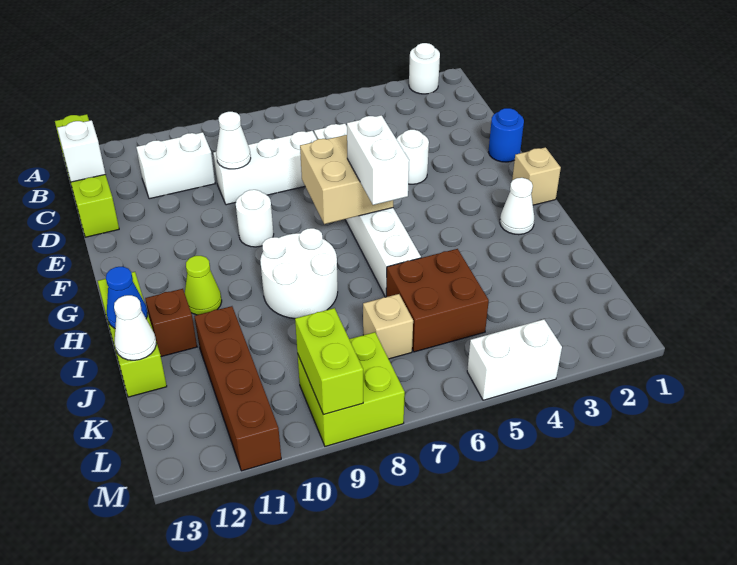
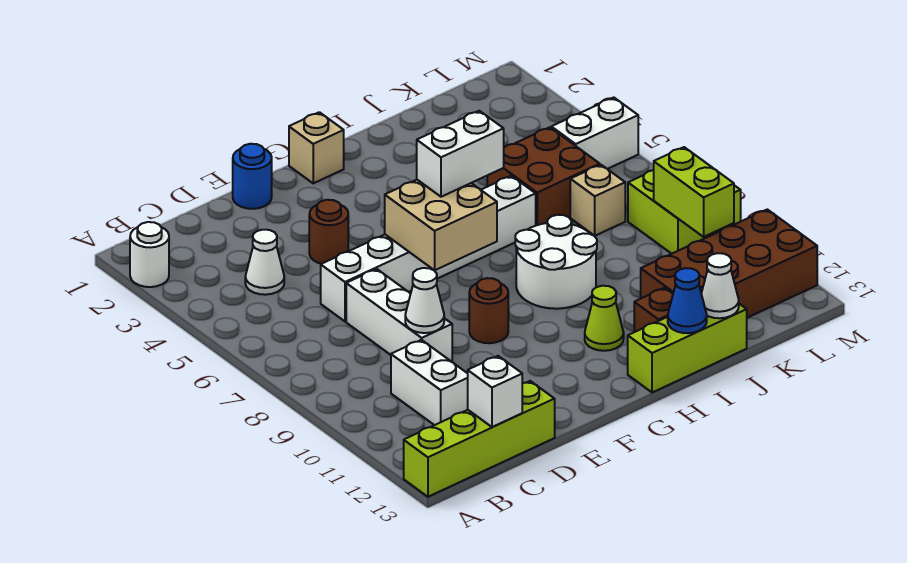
white round brick E4 level 1 -> brown round brick E4 level 1
white round brick F9 level 1 -> brown round brick F9 level 1
white cone H2 level 1 -> white cone C4 level 1
brown brick J11:M11 level 1 -> brown brick J11:M12 level 1
lime brick L9:M9 level 2 -> lime brick L9:L10 level 2
white brick M4:M5 level 1 -> white brick L5:M5 level 1

